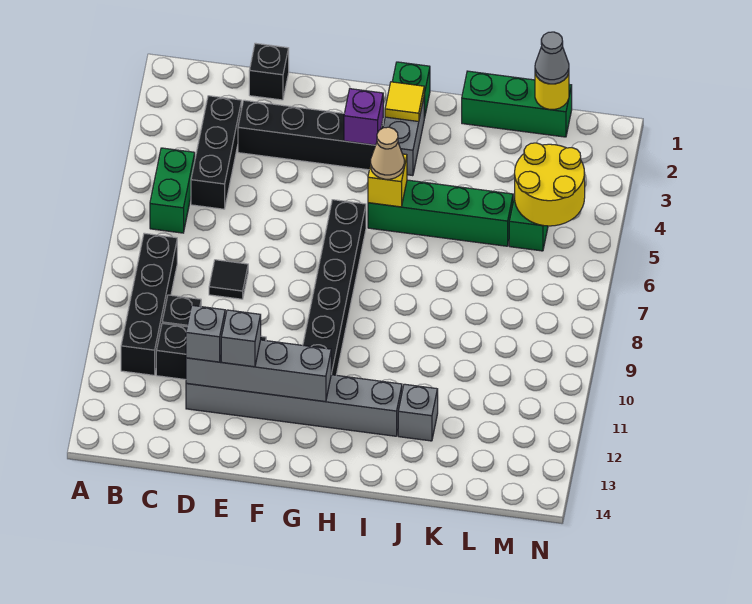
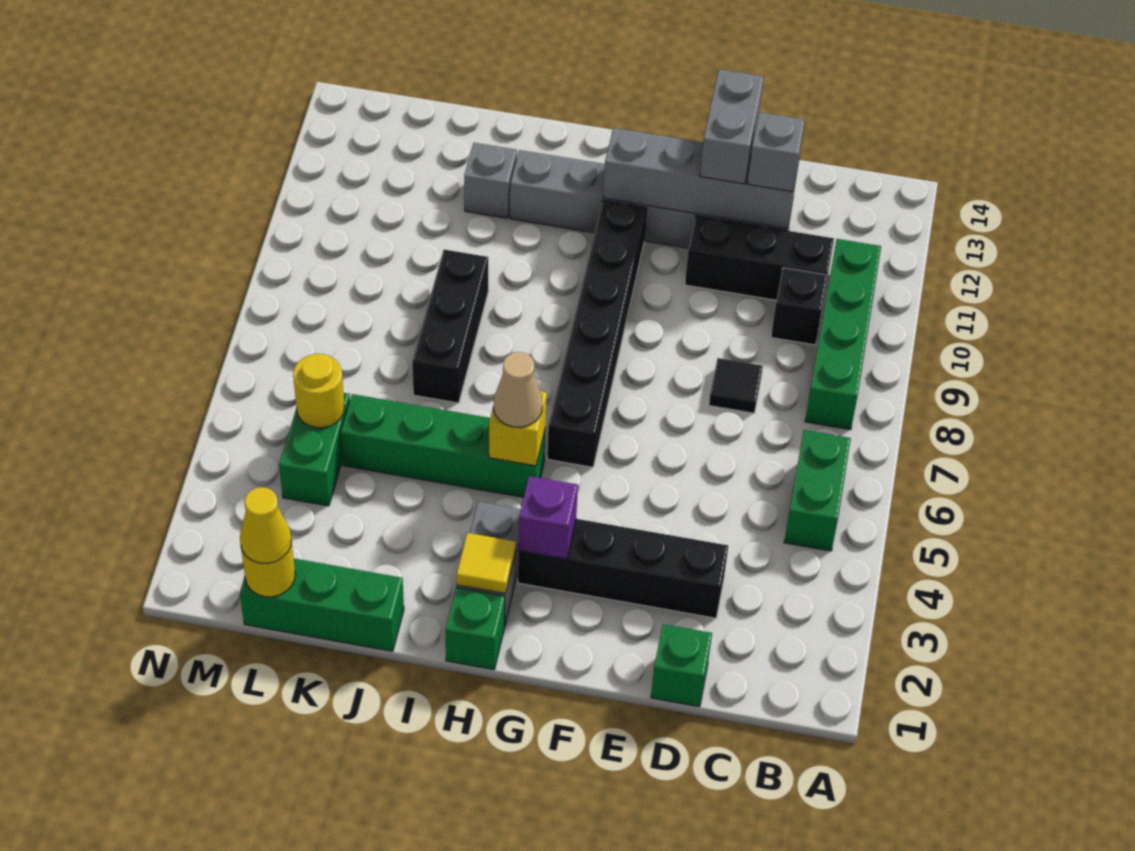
black brick B8:B11 level 1 -> green brick B8:B11 level 1
black brick C3:C5 level 1 -> black brick J7:J9 level 1
black brick D1 level 1 -> green brick D1 level 1
grey brick E12 level 3 -> grey brick E12:E13 level 3
grey cone L1 level 3 -> yellow cone L1 level 3
yellow round brick L4:M5 level 2 -> yellow round brick L5 level 2

